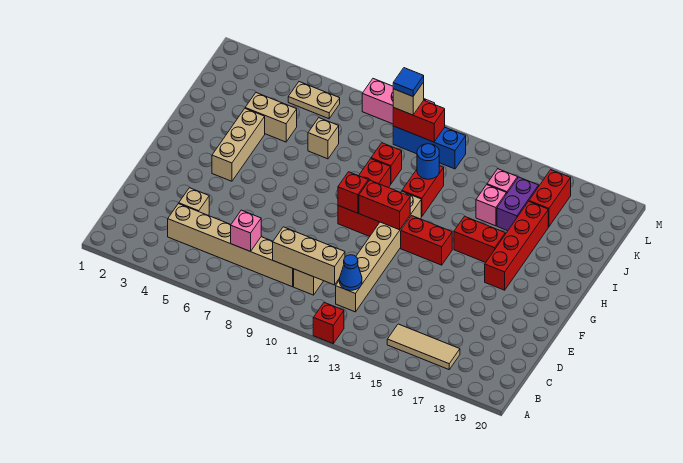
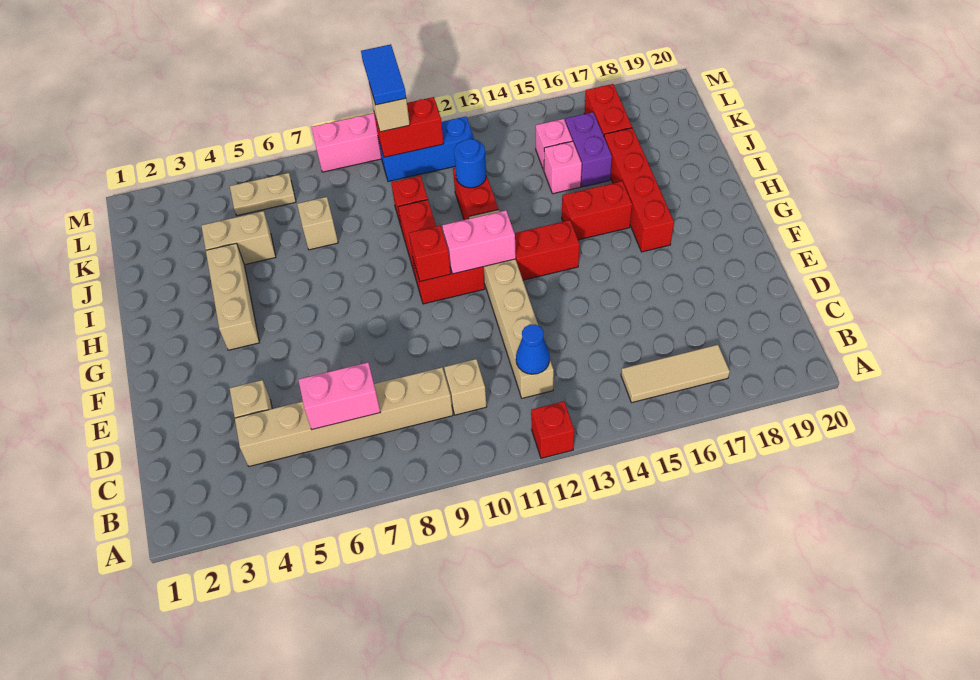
pink brick C7 level 2 -> pink brick C6:C7 level 2
tan brick C9:C11 level 2 -> none
red brick G11:G12 level 2 -> pink brick G11:G12 level 2
blue tile L10 level 4 -> blue tile L10:M10 level 4

